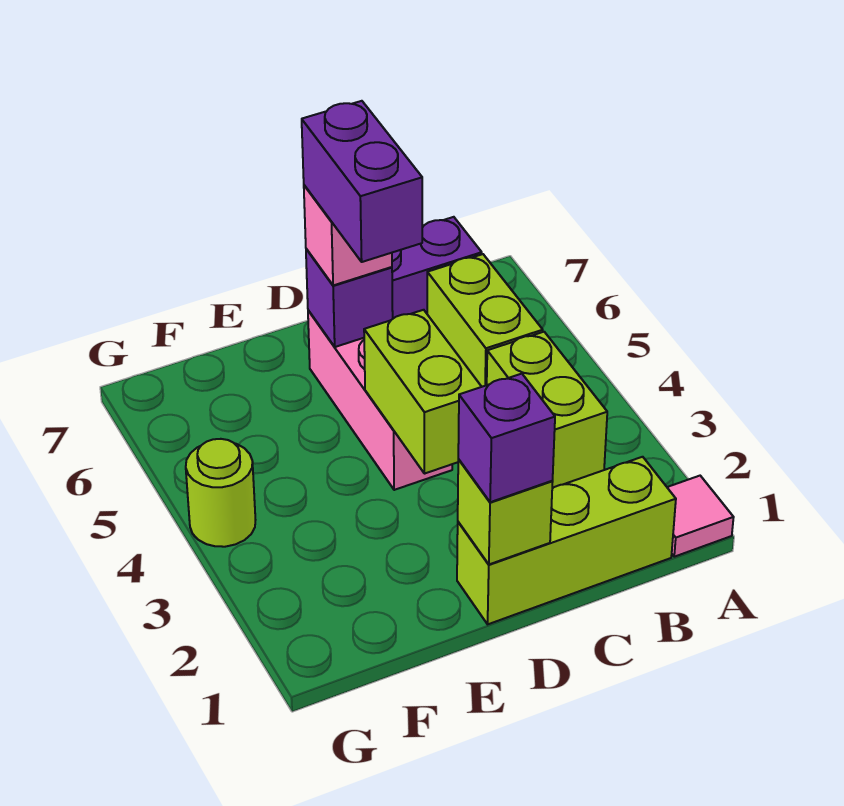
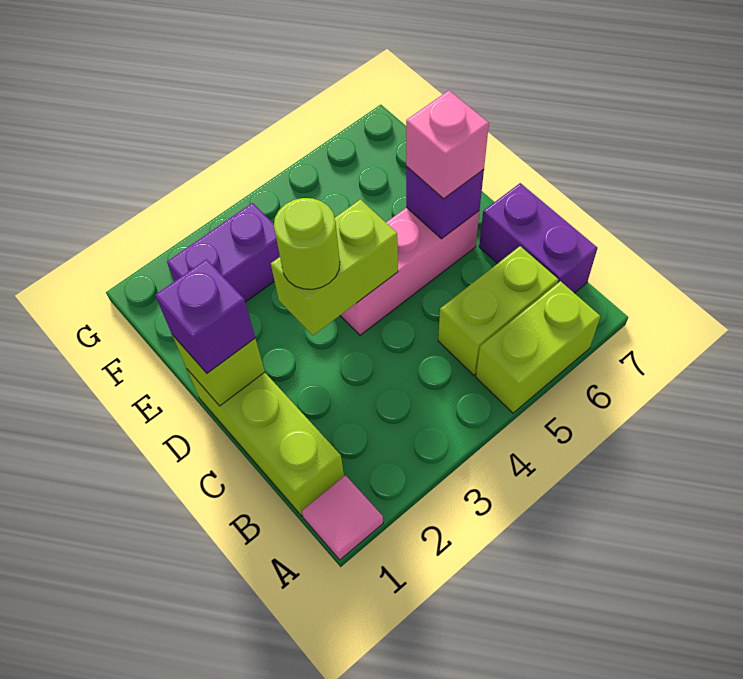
lime brick B3:B4 level 1 -> lime brick A5:A6 level 1
purple brick D5:D6 level 4 -> purple brick F2:F3 level 1
lime round brick G4 level 1 -> lime round brick D3 level 3

